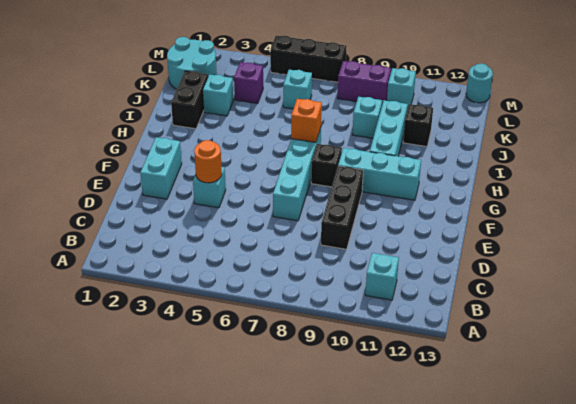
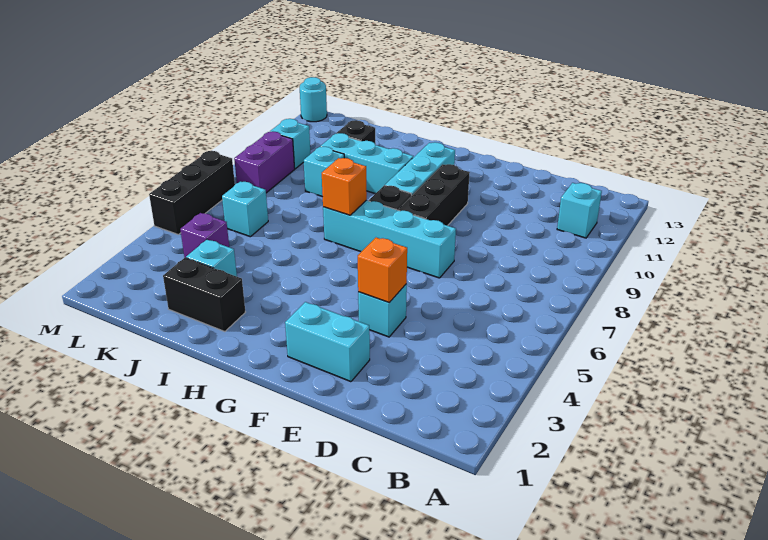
black brick D9:F9 level 1 -> black brick F8:F10 level 1
orange round brick E4 level 2 -> orange brick E4 level 2
cyan round brick K1:L2 level 1 -> none

